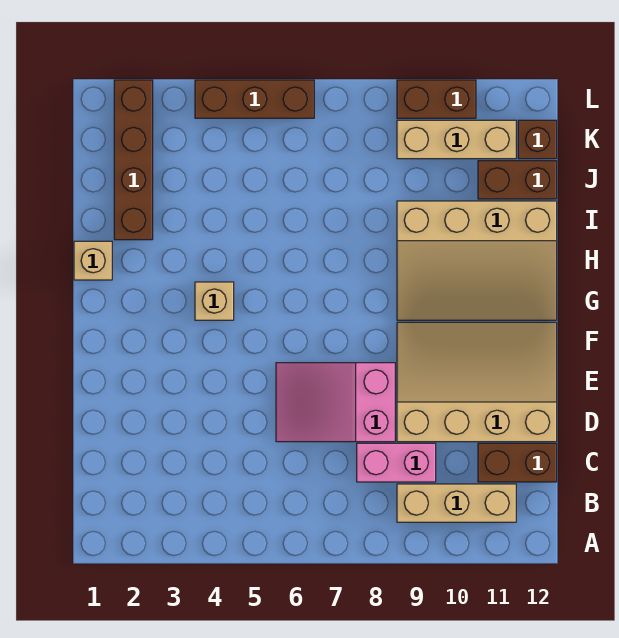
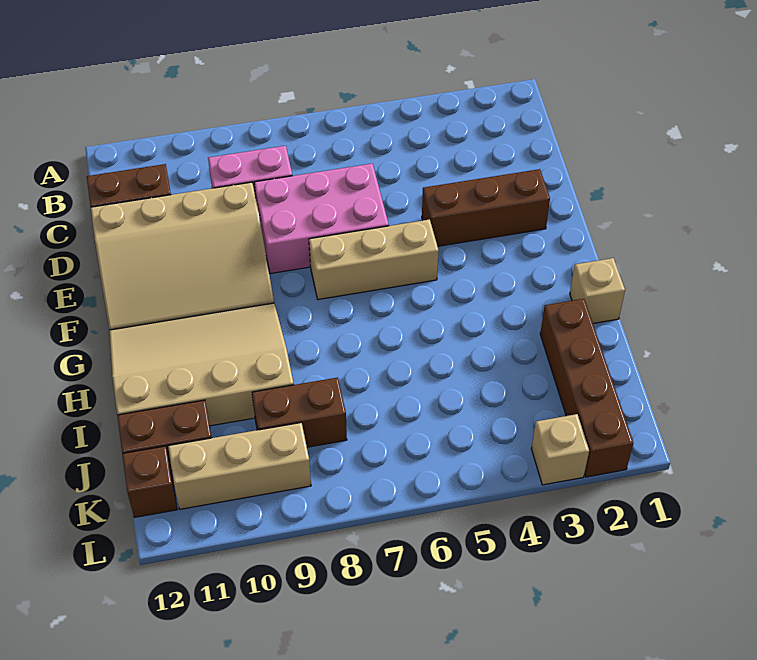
tan brick B9:B11 level 1 -> tan brick F5:F7 level 1
pink slope D6:E8 level 1 top 8 -> pink brick D6:E8 level 1
tan brick G4 level 1 -> tan brick L3 level 1
brown brick L4:L6 level 1 -> brown brick E2:E4 level 1
brown brick L9:L10 level 1 -> brown brick J8:J9 level 1

